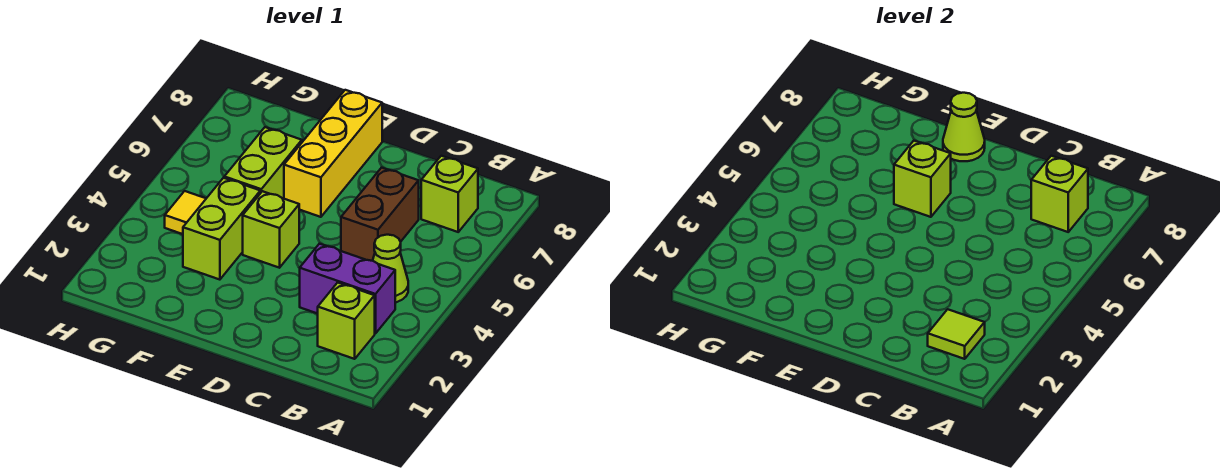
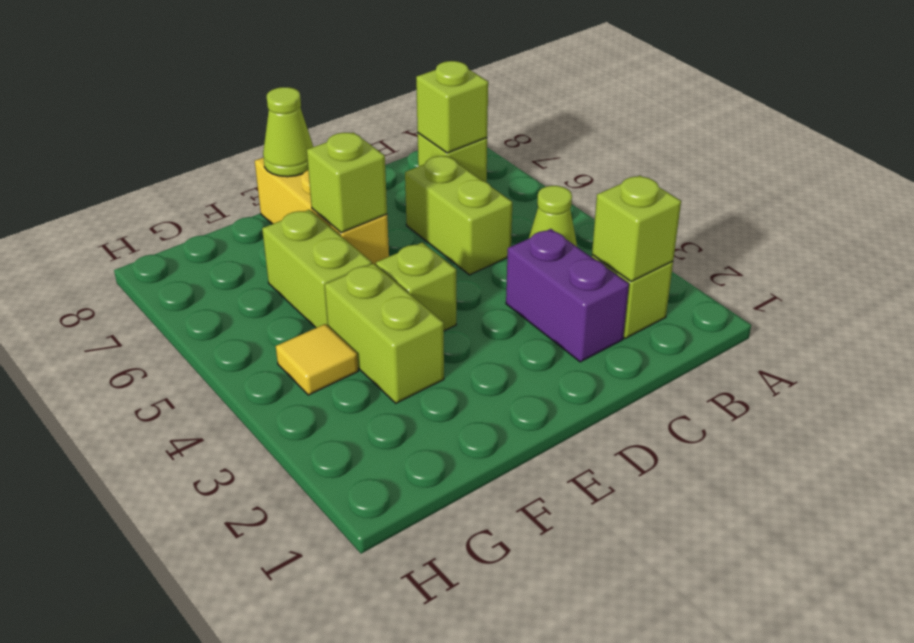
lime tile B2 level 2 -> lime brick B2 level 2
purple brick B3:C3 level 1 -> purple brick C2:C3 level 1
brown brick C5:C6 level 1 -> lime brick C5:C6 level 1

